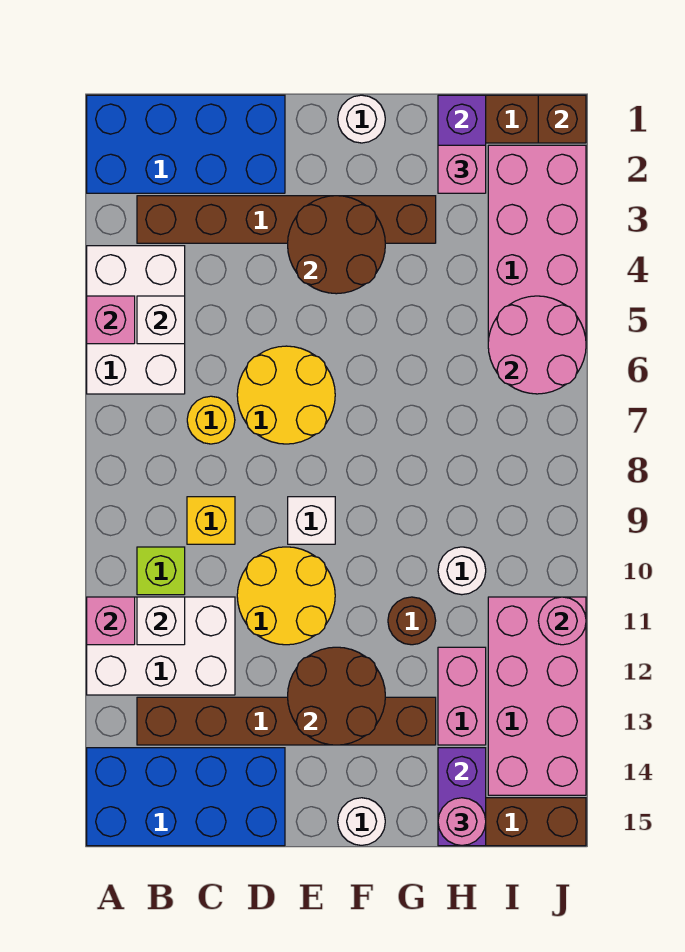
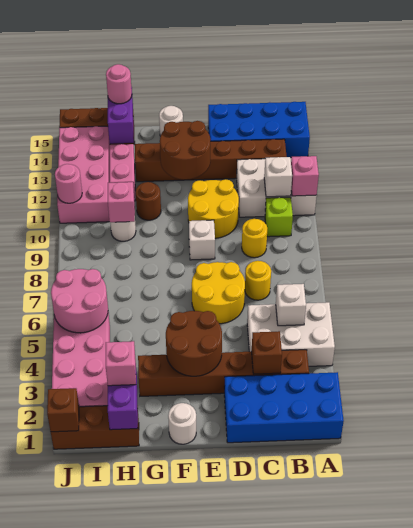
white brick A4:B6 level 1 -> white brick A4:C5 level 1
pink brick A5 level 2 -> pink brick H10 level 2
none -> brown brick C3 level 2
yellow brick C9 level 1 -> yellow round brick C9 level 1

